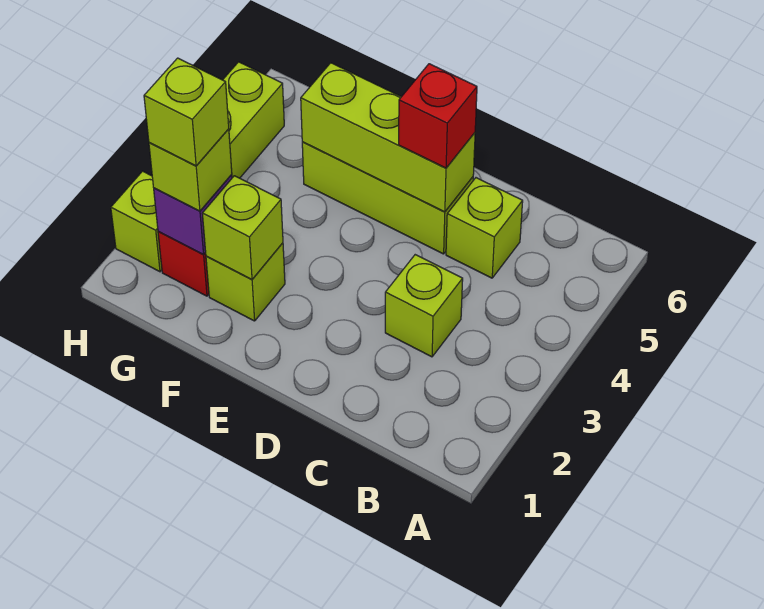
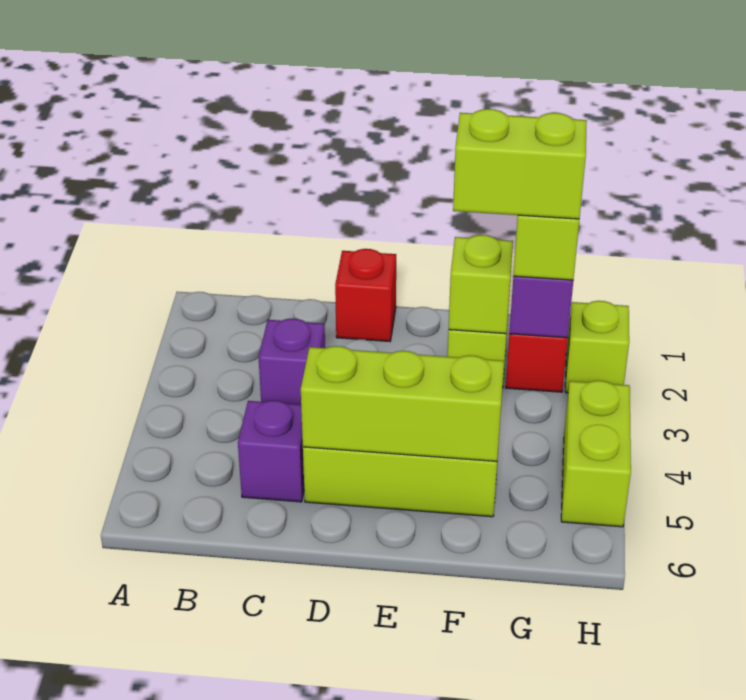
lime brick C3 level 1 -> purple brick C3 level 1
lime brick C5 level 1 -> purple brick C5 level 1
red brick D5 level 3 -> red brick D1 level 1
lime brick G2 level 4 -> lime brick F2:G2 level 4

